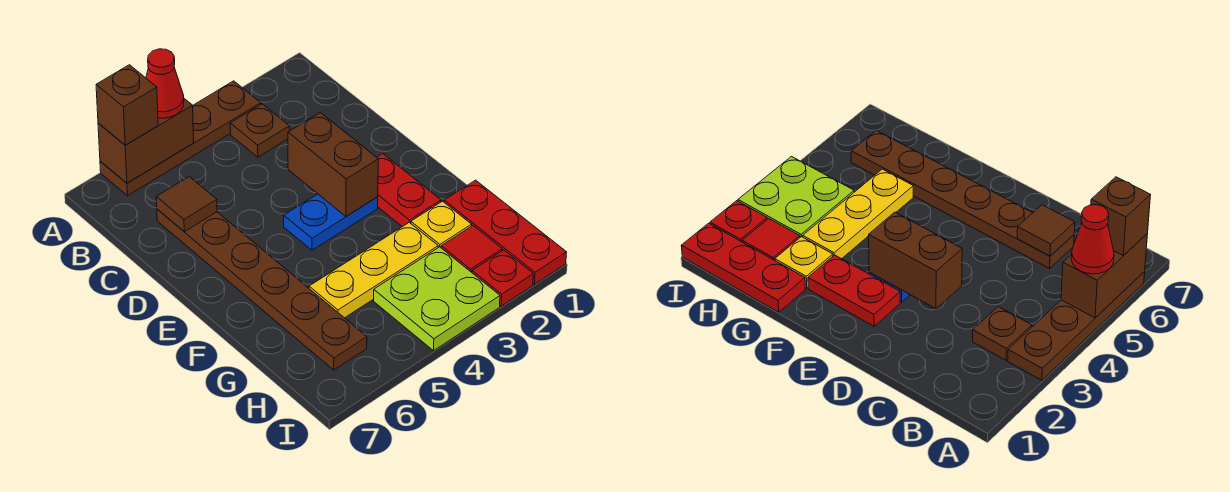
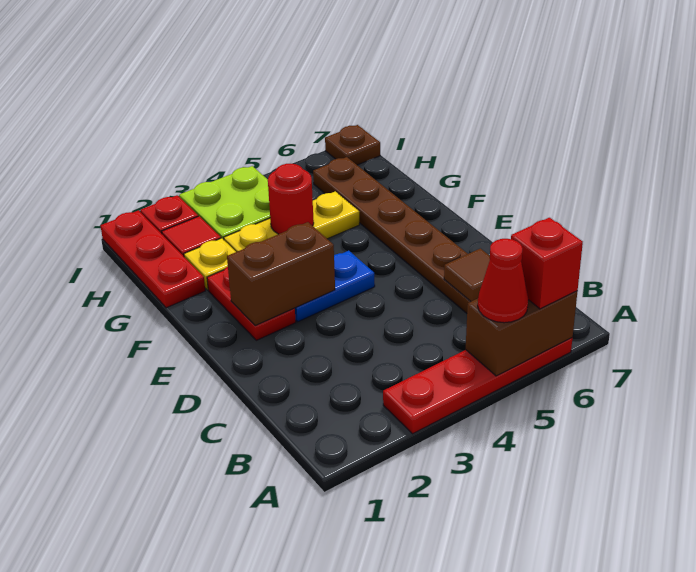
brown plate A3:A6 level 1 -> red plate A3:A6 level 1
brown brick A6 level 3 -> red brick A6 level 3
brown plate B3 level 1 -> brown plate I7 level 1
brown brick D3:E3 level 2 -> brown brick E2:E3 level 2
none -> red round brick G4 level 2

